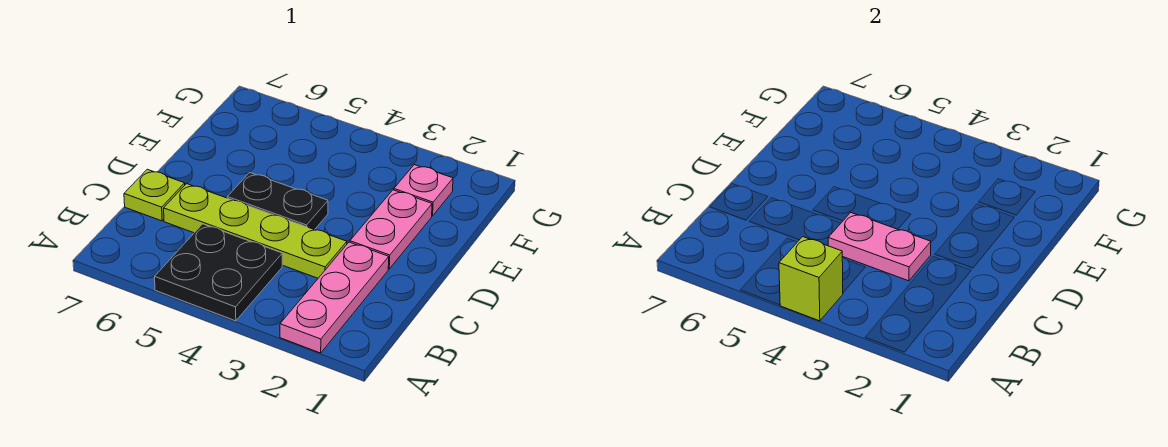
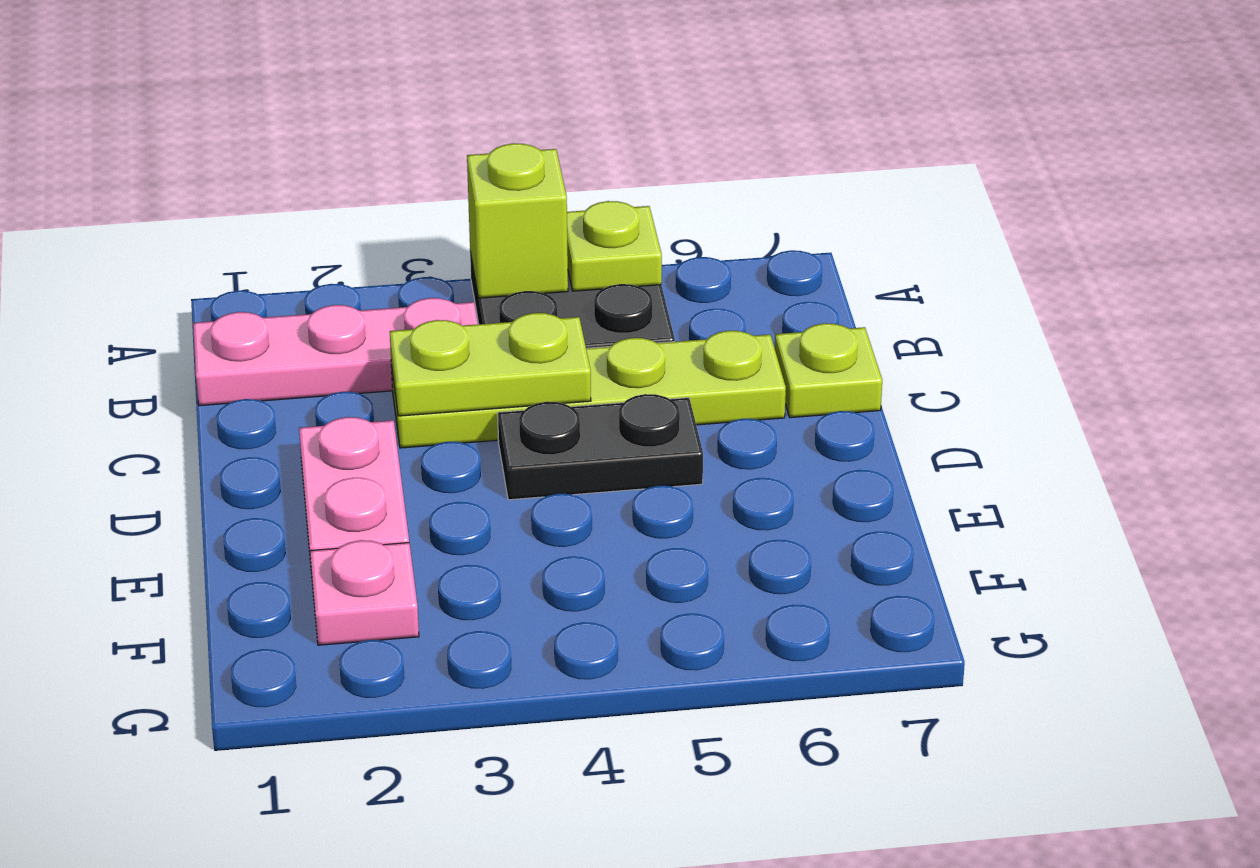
pink plate A2:C2 level 1 -> pink plate B1:B3 level 1
none -> lime plate A5 level 2
pink plate C3:C4 level 2 -> lime plate C3:C4 level 2

